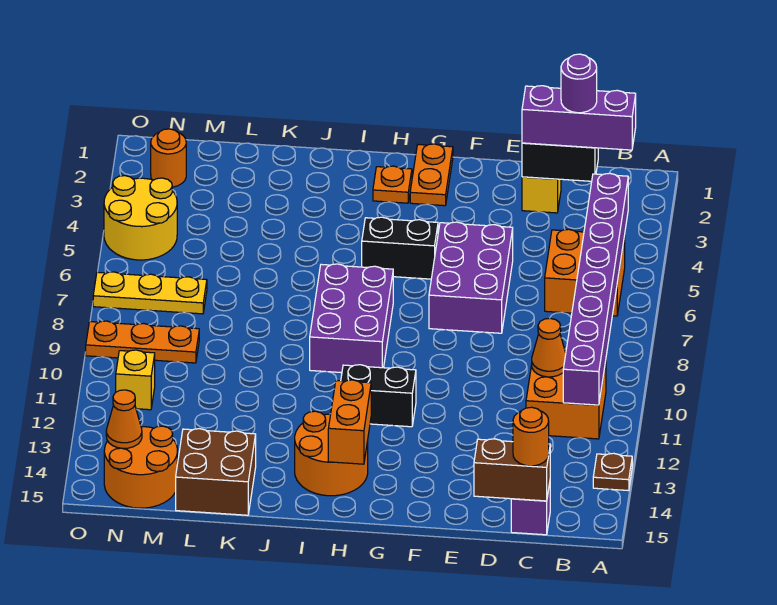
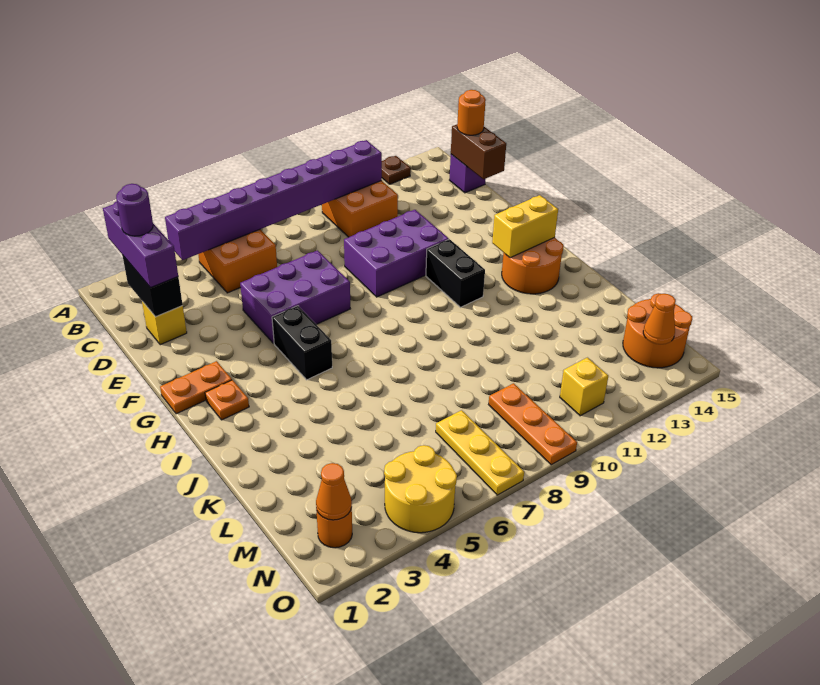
orange cone C10 level 2 -> orange cone N2 level 2
purple brick H7:I9 level 1 -> purple brick E9:F11 level 1
orange brick H13:H14 level 2 -> yellow brick H13:H14 level 2
brown brick K14:L15 level 1 -> none

